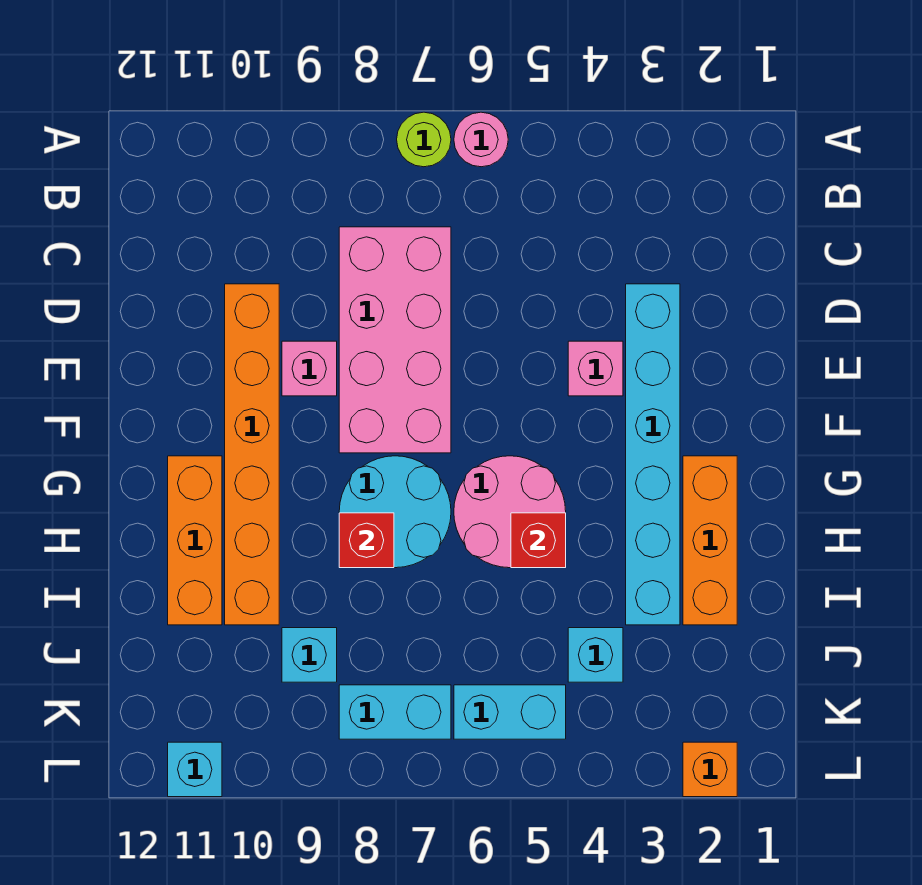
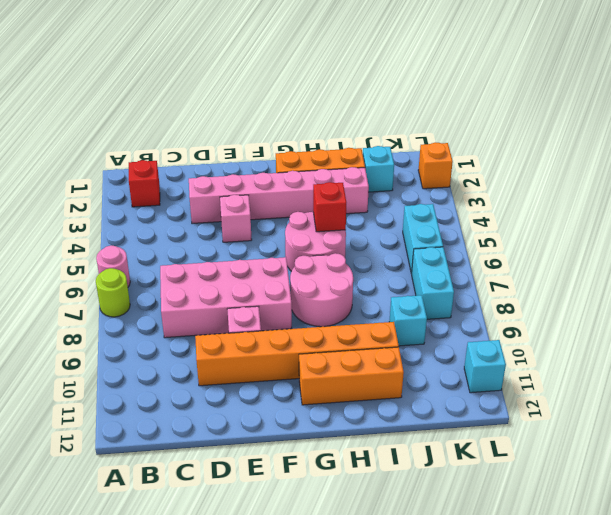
cyan brick D3:I3 level 1 -> pink brick D3:I3 level 1
cyan round brick G7:H8 level 1 -> pink round brick G7:H8 level 1
red brick H8 level 2 -> red brick B2 level 1
cyan brick J4 level 1 -> cyan brick J2 level 1

